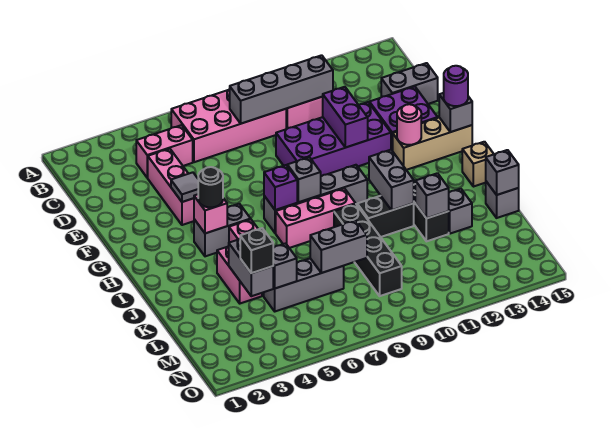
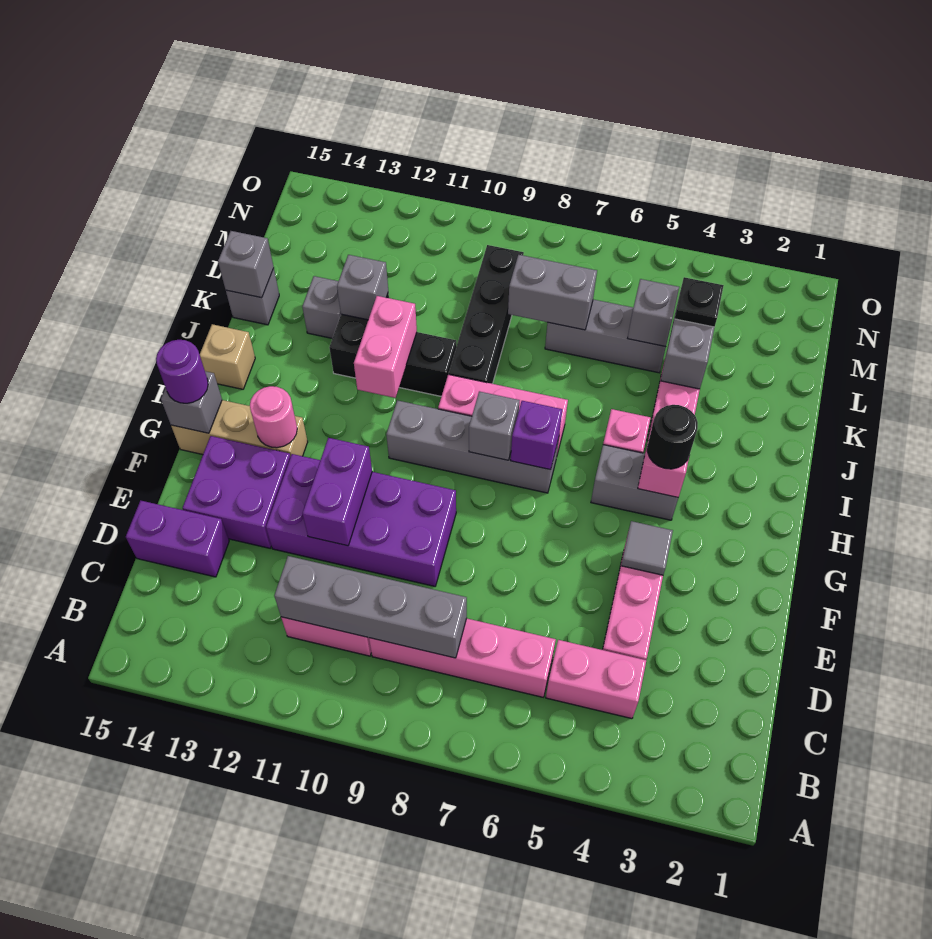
pink brick B6:C9 level 1 -> pink brick C6:C9 level 1
grey brick D14:D15 level 1 -> purple brick D14:D15 level 1
grey brick I11:J11 level 2 -> pink brick I11:J11 level 2
black brick L4 level 3 -> black plate L4 level 3

